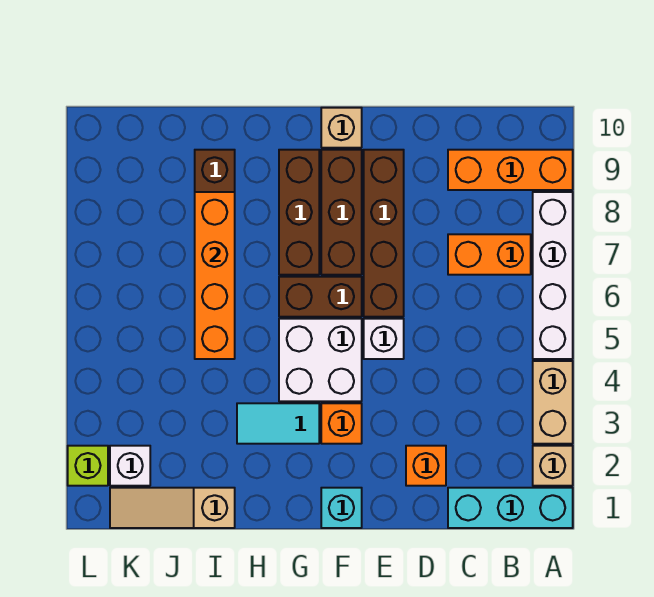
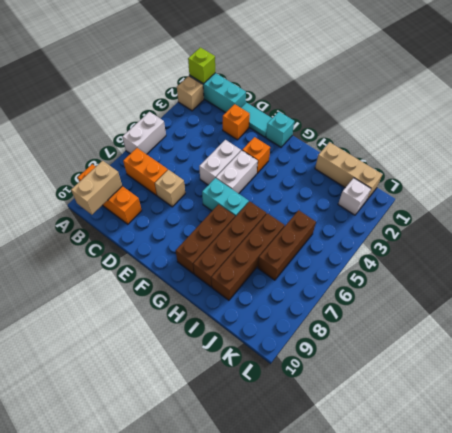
tan brick A3:A4 level 1 -> tan brick B9:B10 level 2
white brick A5:A8 level 1 -> white brick A5:A6 level 1
white brick E5 level 1 -> white brick E4:E5 level 1
brown brick E6:E9 level 1 -> brown brick H6:H9 level 1
white brick F4:G5 level 1 -> white brick F4:F5 level 1
brown brick F6:G6 level 1 -> cyan brick F6:G6 level 1
brown brick F7:F9 level 1 -> brown brick J5:J7 level 1
tan brick F10 level 1 -> tan brick D7 level 1
cyan tile G3:H3 level 1 -> cyan tile D1:E1 level 1
tan slope I1:K1 level 1 top I -> tan brick I1:K1 level 1
orange brick I5:I8 level 2 -> none
lime brick L2 level 1 -> lime brick A1 level 2

